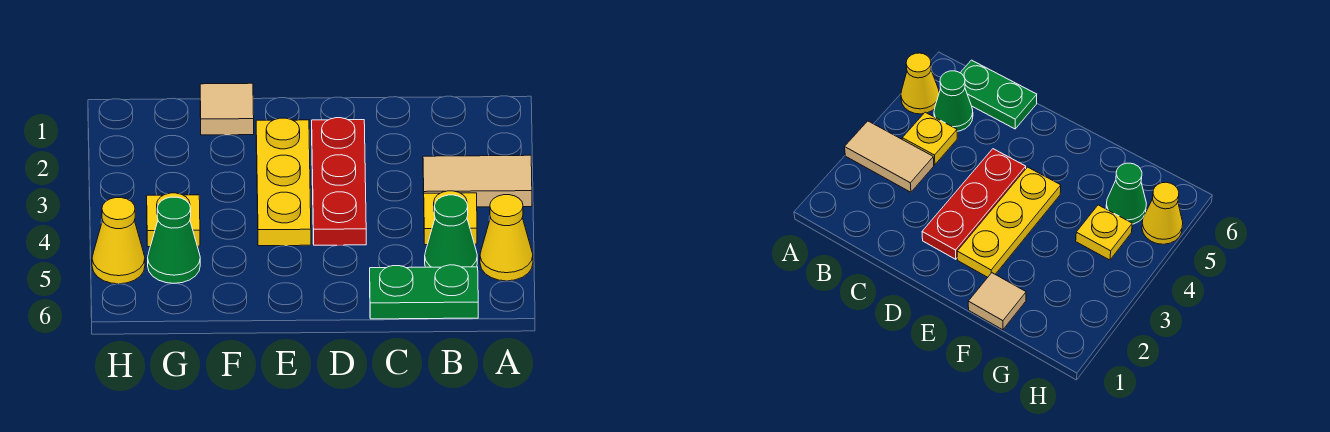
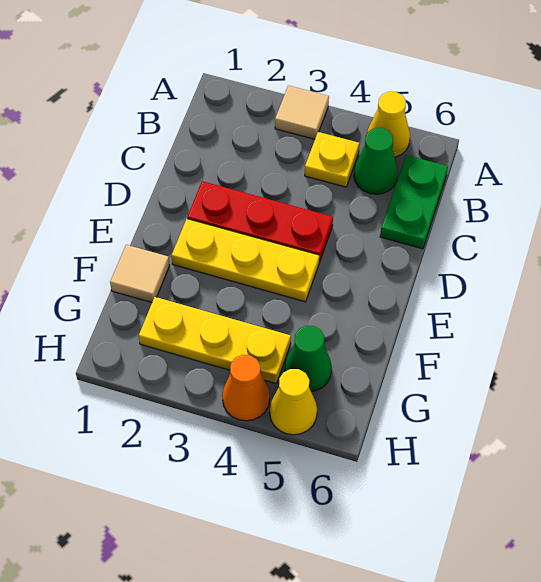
tan tile A3:B3 level 1 -> tan tile A3 level 1
yellow plate G4 level 1 -> yellow plate G2:G4 level 1
none -> orange cone H4 level 1

